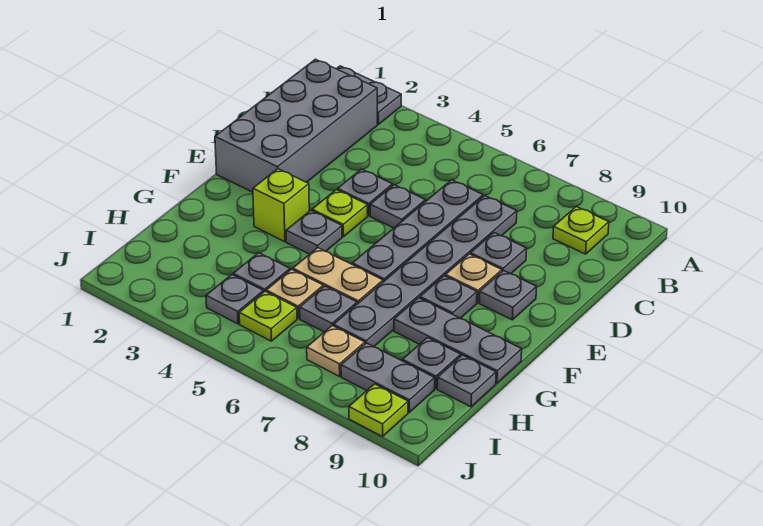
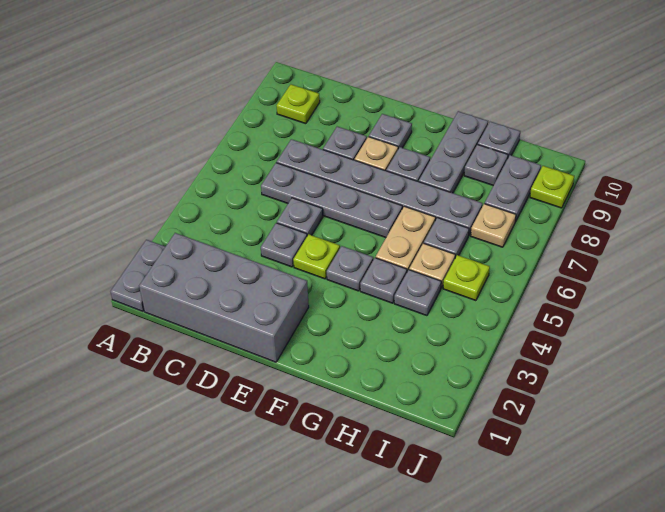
lime brick F3 level 1 -> none
grey plate I4 level 1 -> grey plate G4 level 1

